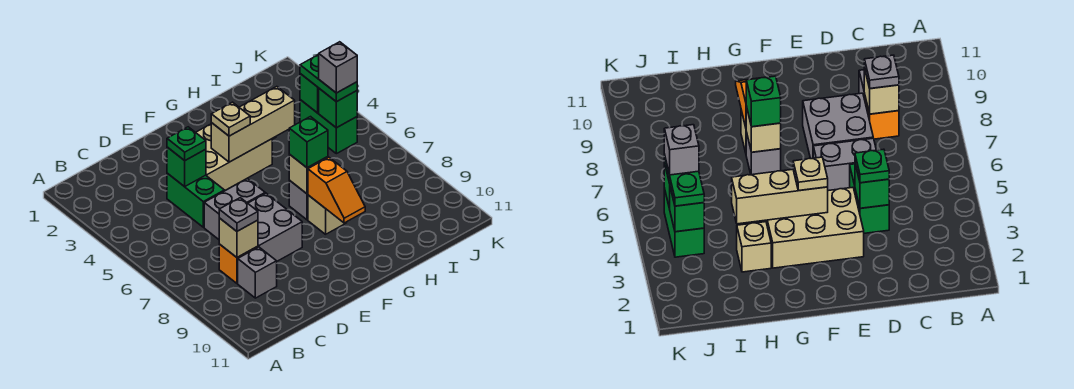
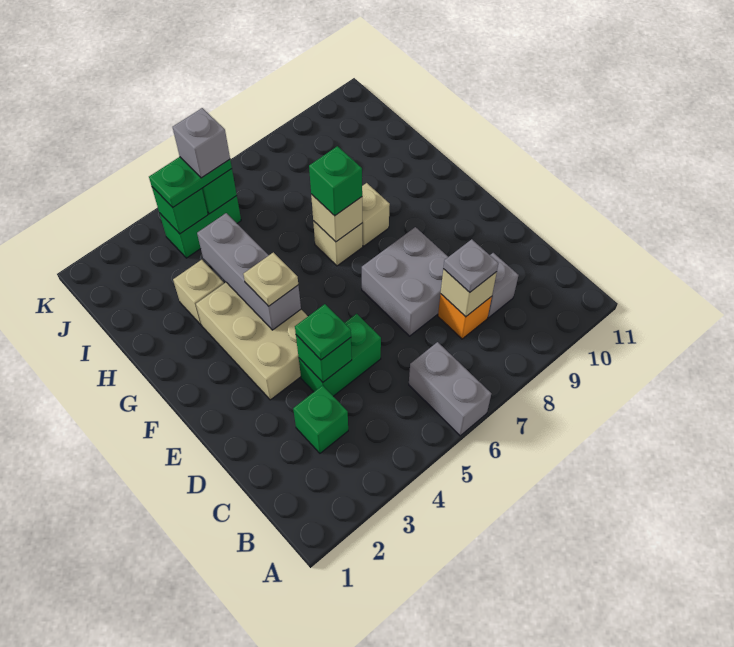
none -> green brick C3 level 1
grey brick D6:E6 level 1 -> grey brick A6:B6 level 1
tan brick F4:H4 level 2 -> grey brick F4:H4 level 2
grey brick G7 level 1 -> tan brick G7 level 1
orange slope G8:G9 level 2 top 8 -> none

